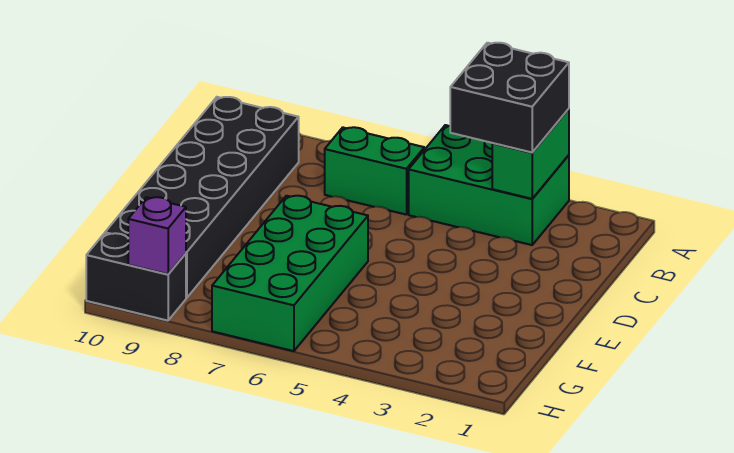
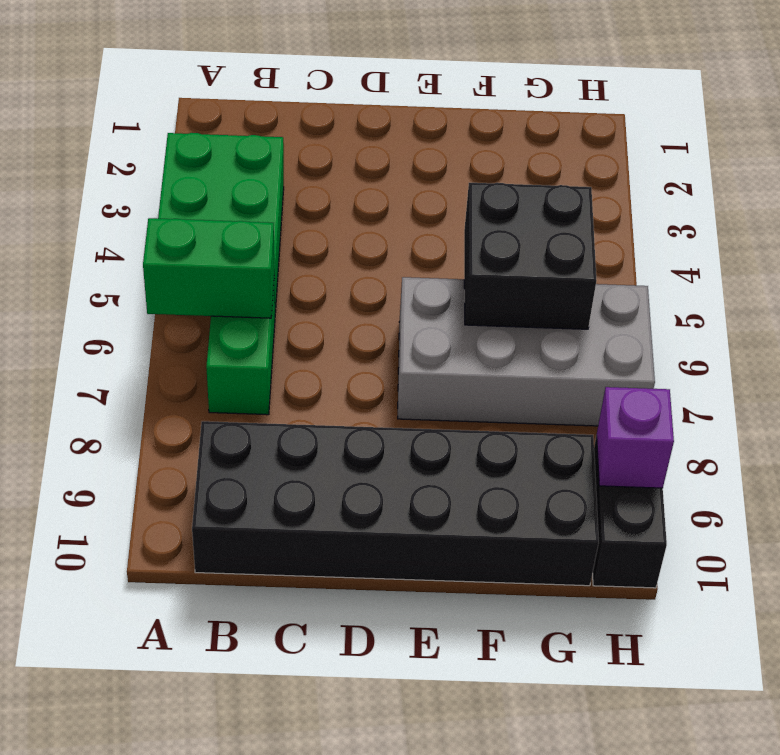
green brick A3:B3 level 2 -> green brick A6:B6 level 2
black brick A3:B4 level 3 -> black brick F5:G6 level 2
green brick E6:H7 level 1 -> grey brick E6:H7 level 1

